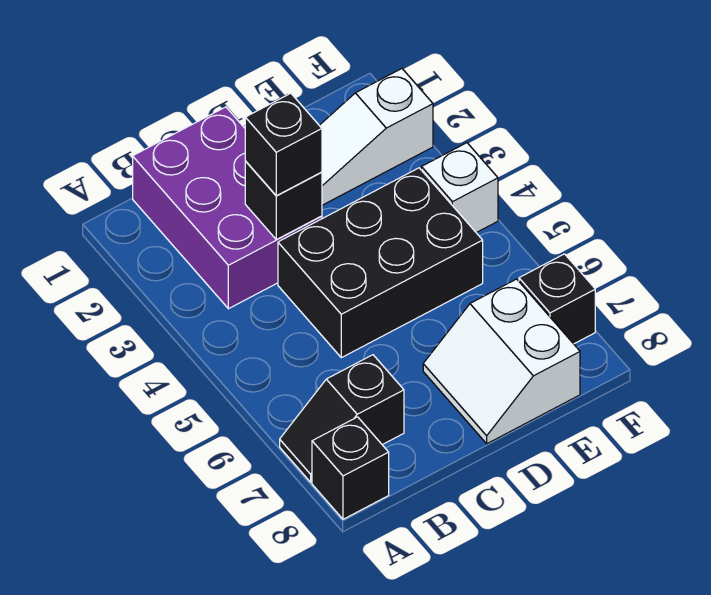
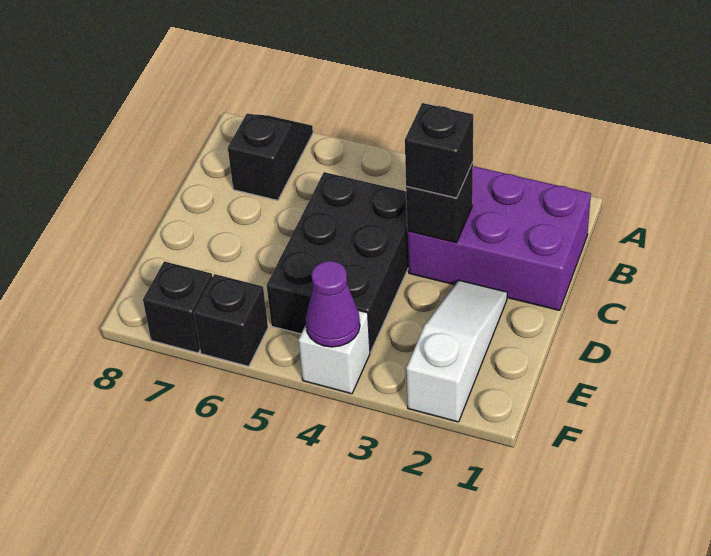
black brick A8 level 1 -> black brick F6 level 1
white slope D7:E8 level 1 top E -> none
none -> purple cone F4 level 2

